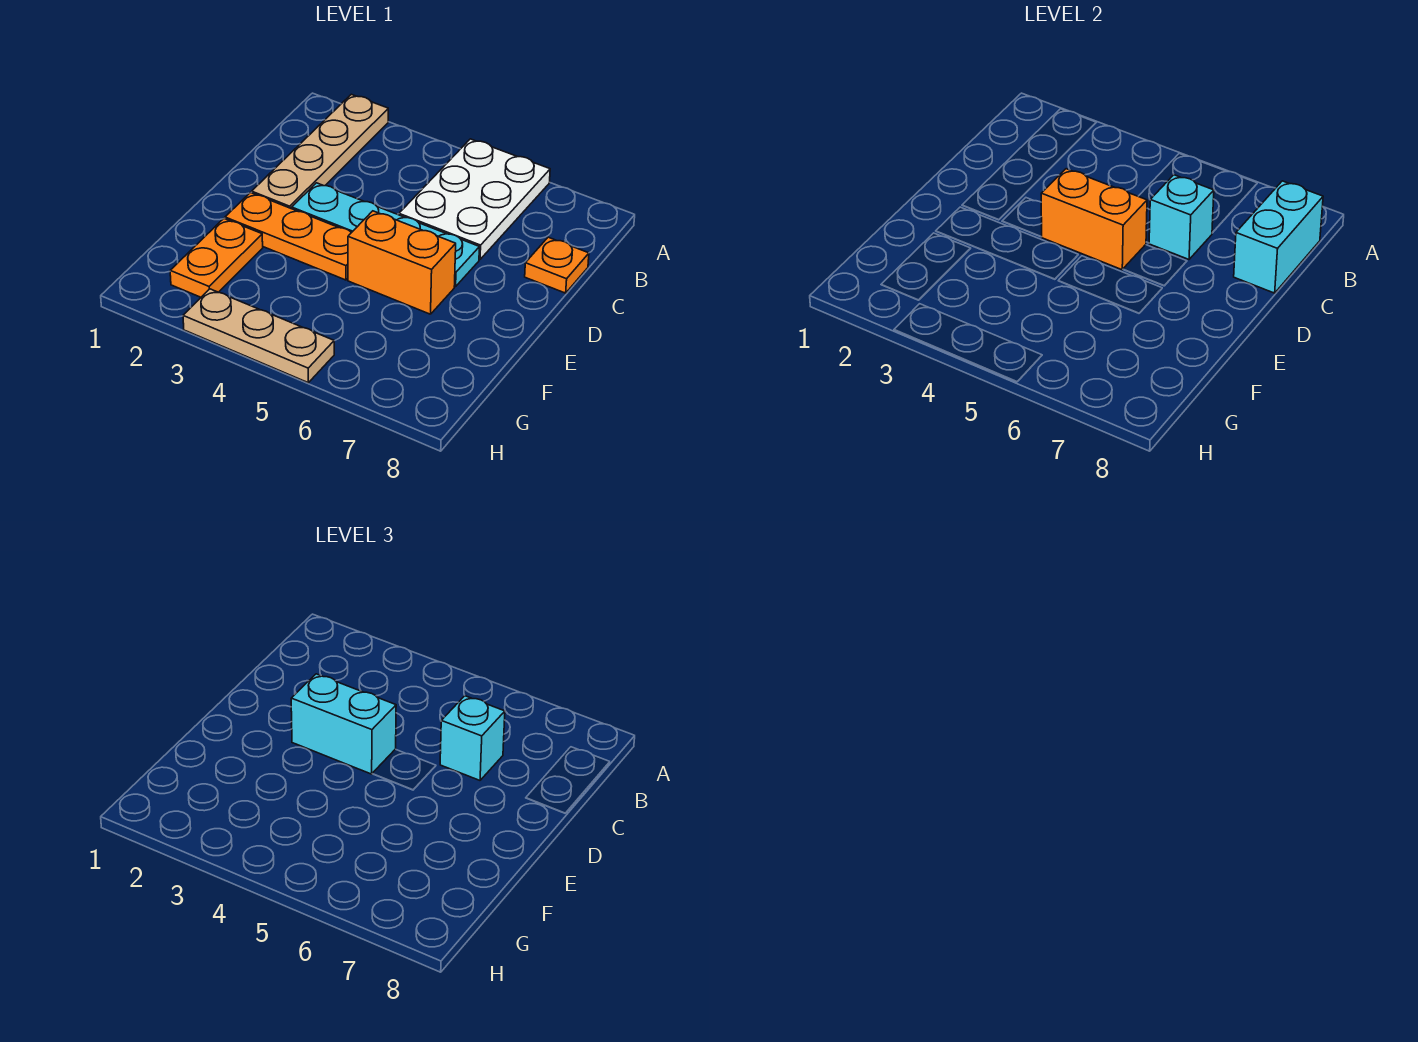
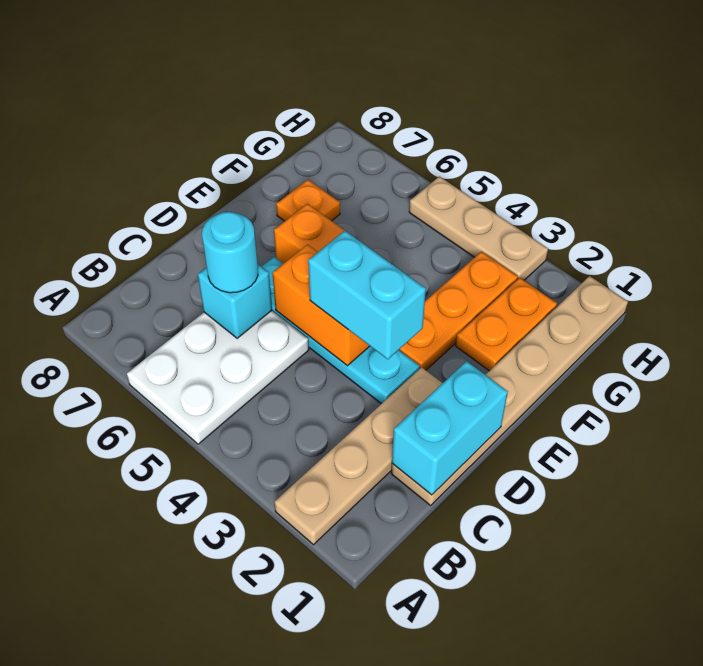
cyan brick B8:C8 level 2 -> cyan brick C1:D1 level 2
none -> tan plate C1:H1 level 1
cyan brick C6 level 3 -> cyan round brick C6 level 3
orange plate C8 level 1 -> orange plate F7 level 1
orange plate E2:E4 level 1 -> orange plate E3:G3 level 1

